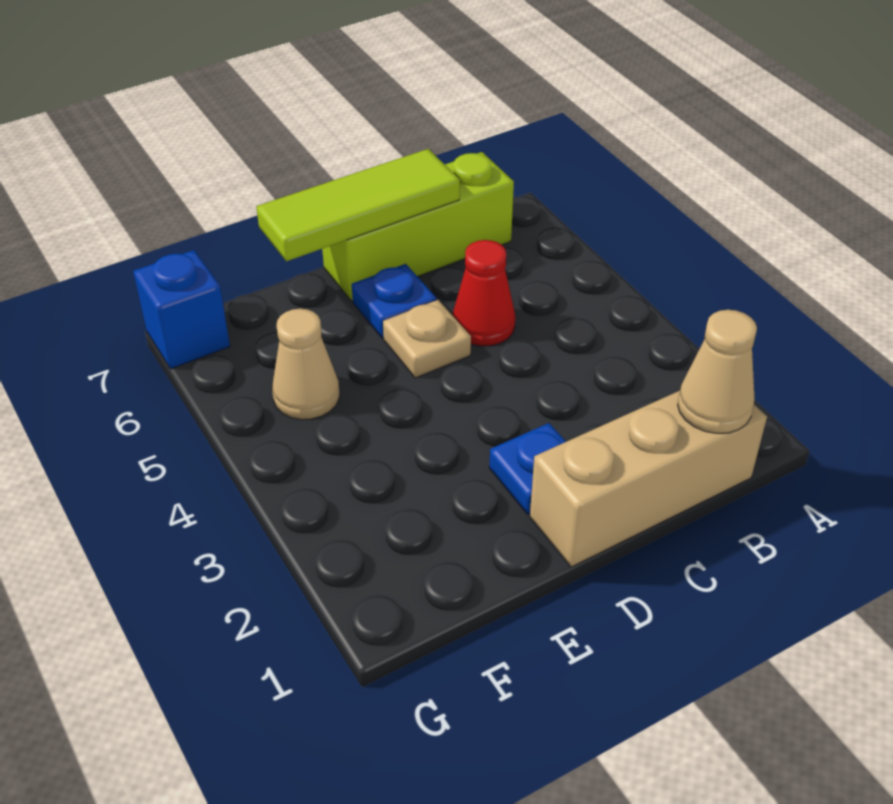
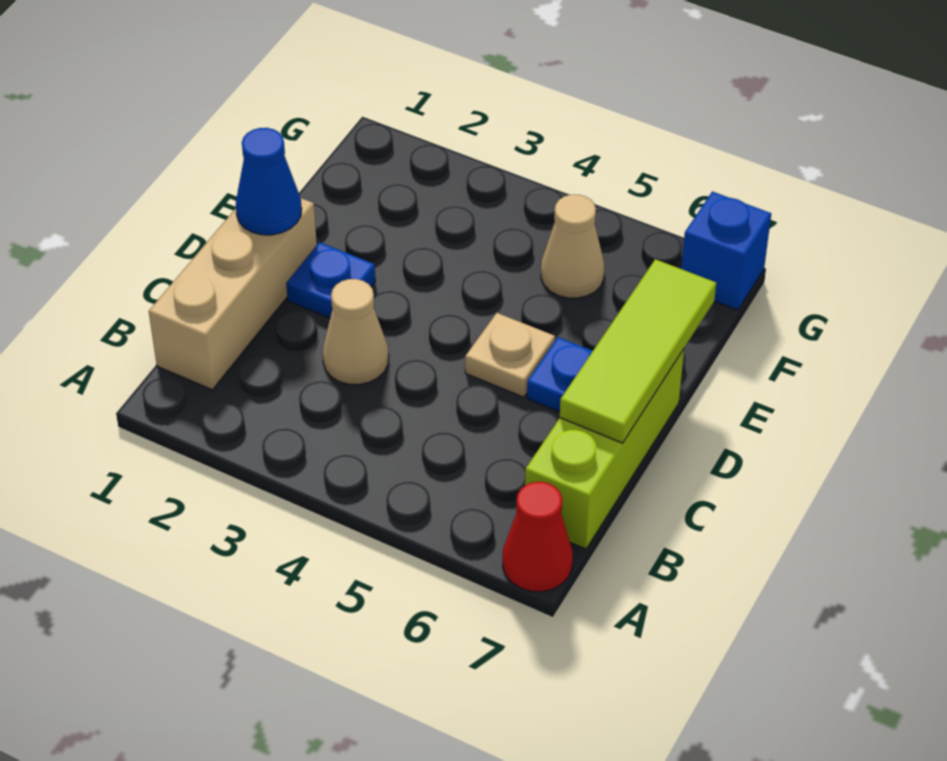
tan cone B1 level 2 -> tan cone C3 level 1
red cone C5 level 1 -> red cone A7 level 1
none -> blue cone D1 level 2

